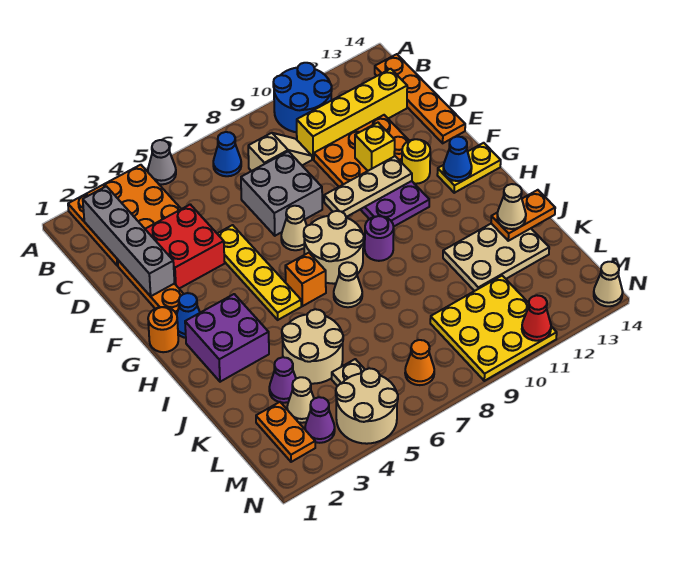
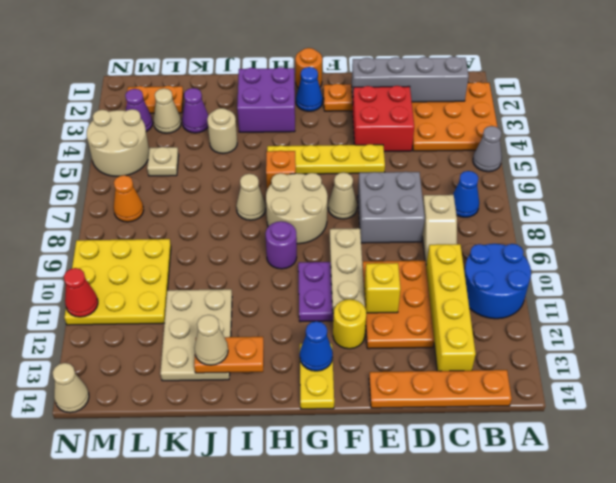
tan round brick J4:K5 level 1 -> tan round brick J4 level 1
orange plate J13:J14 level 2 -> orange plate I13:J13 level 2

